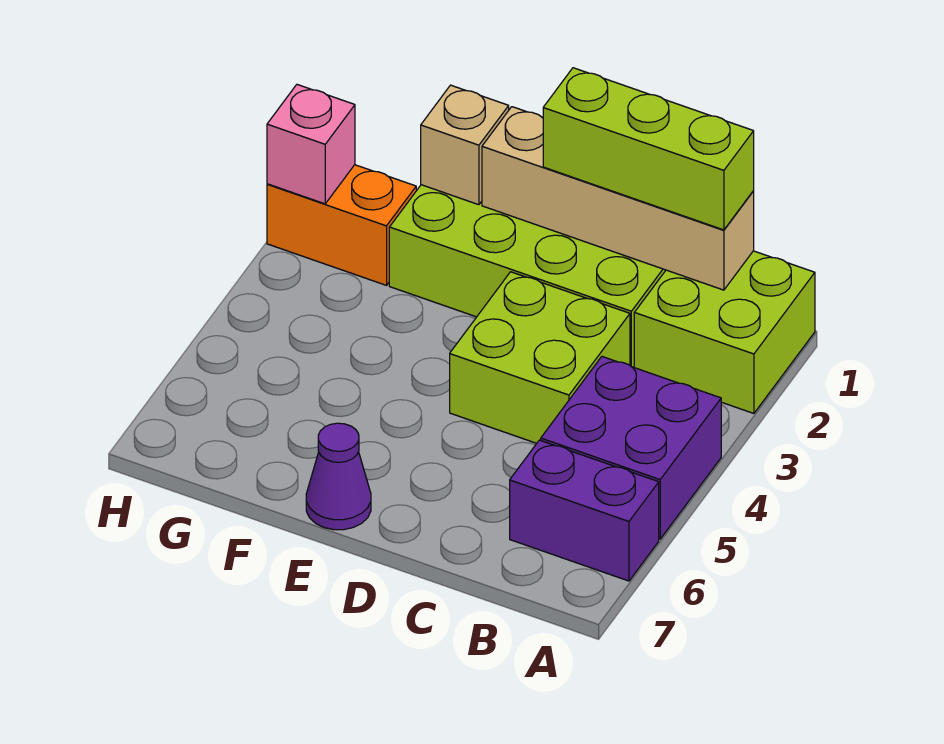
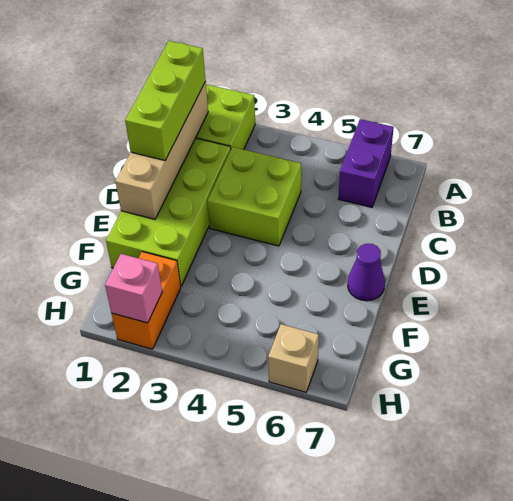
purple brick A4:B5 level 1 -> none
tan brick F1 level 2 -> tan brick H6 level 1

